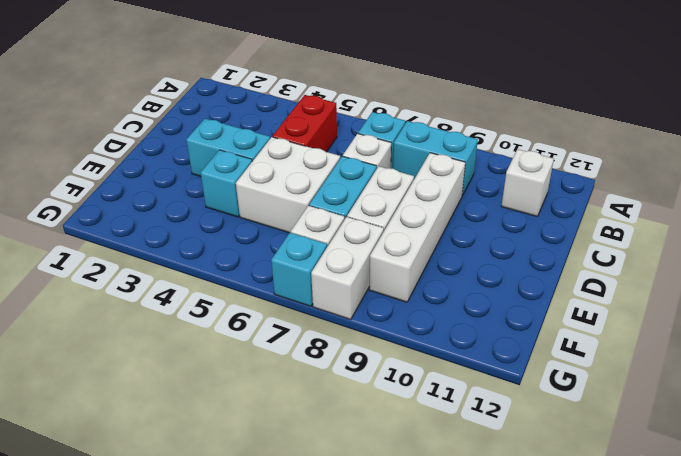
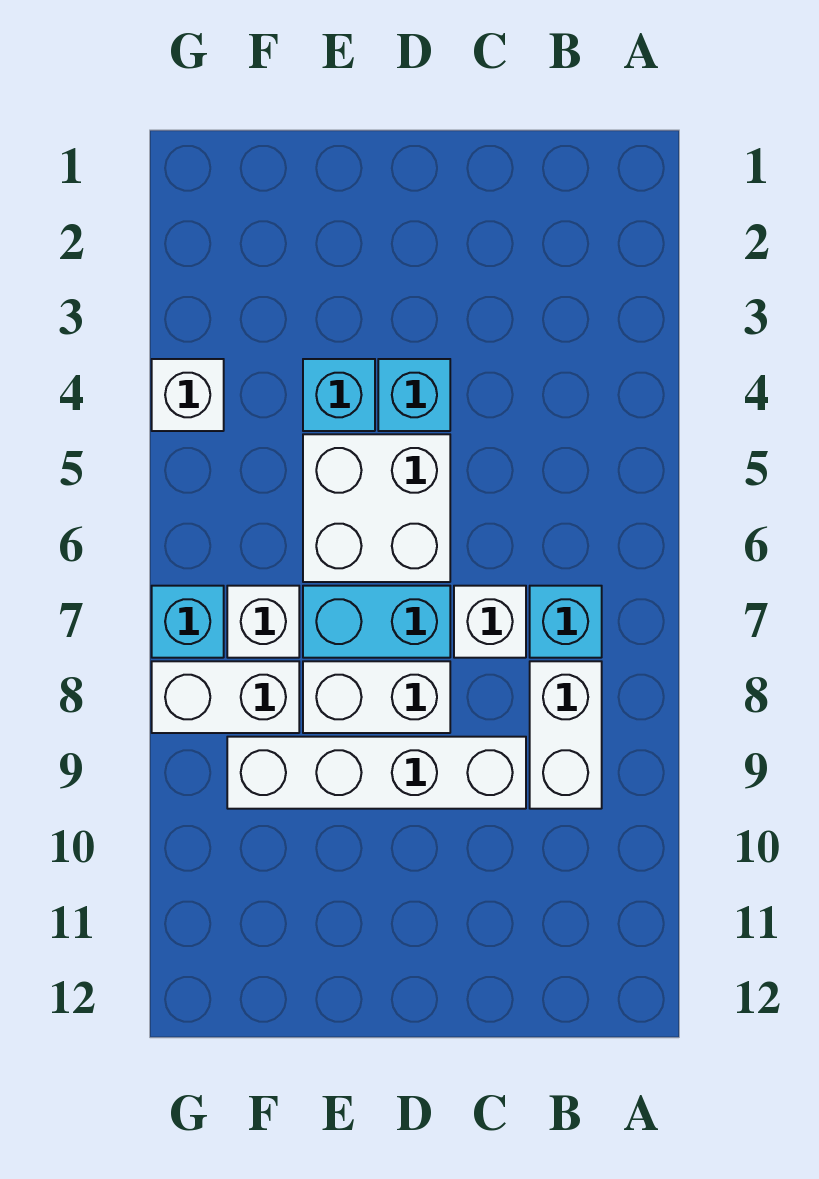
red brick B5:C5 level 1 -> none
cyan brick B8:B9 level 1 -> white brick B8:B9 level 1
white brick B11 level 1 -> white brick G4 level 1
cyan brick D3:D4 level 1 -> cyan brick D4 level 1

